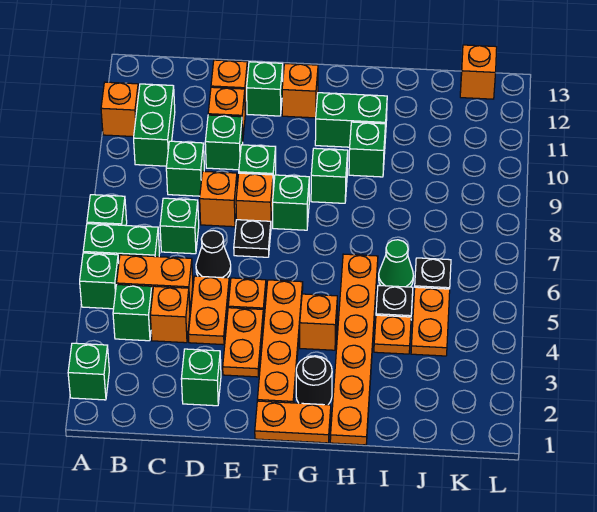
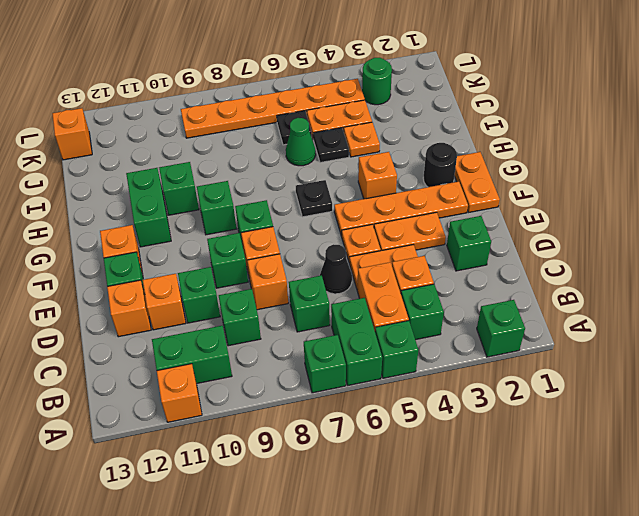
black plate E7 level 1 -> black plate G6 level 1
orange plate H1:H6 level 1 -> orange plate K4:K9 level 1
none -> green round brick K3 level 1

